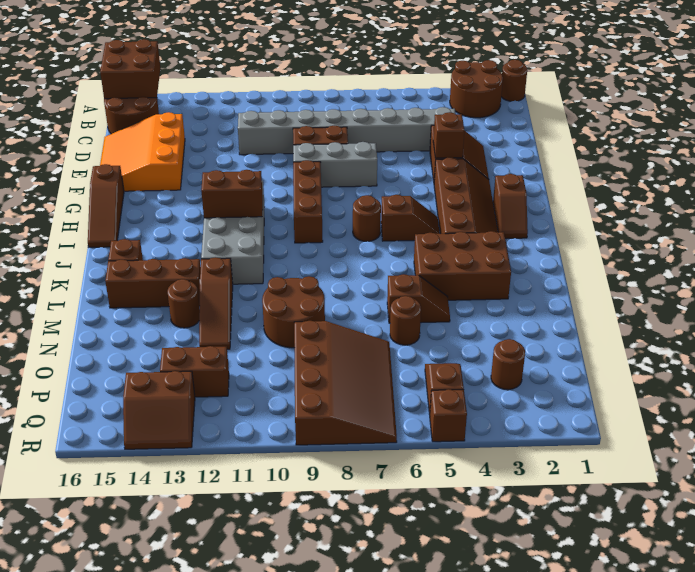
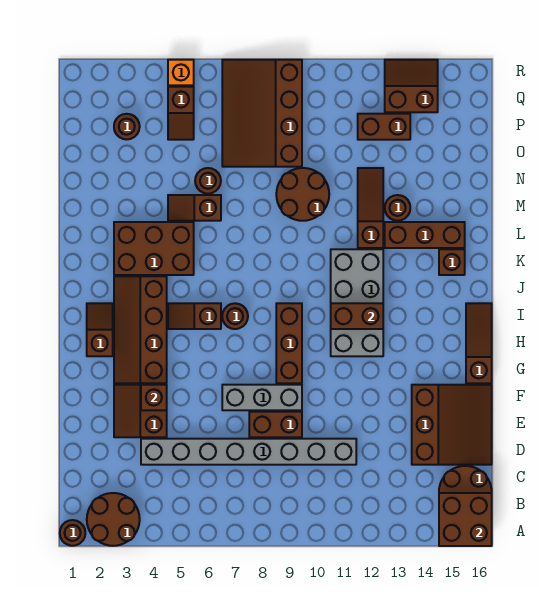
orange slope D14:F16 level 1 top 14 -> brown slope D14:F16 level 1 top 14
brown brick R5 level 1 -> orange brick R5 level 1

